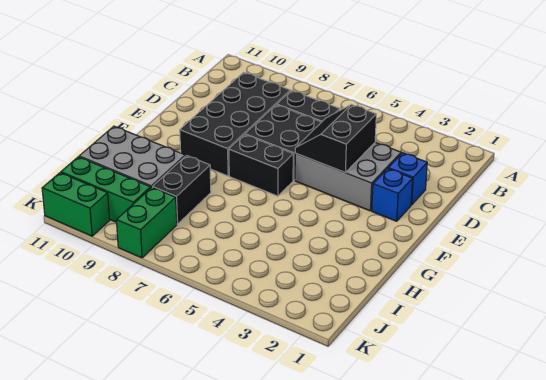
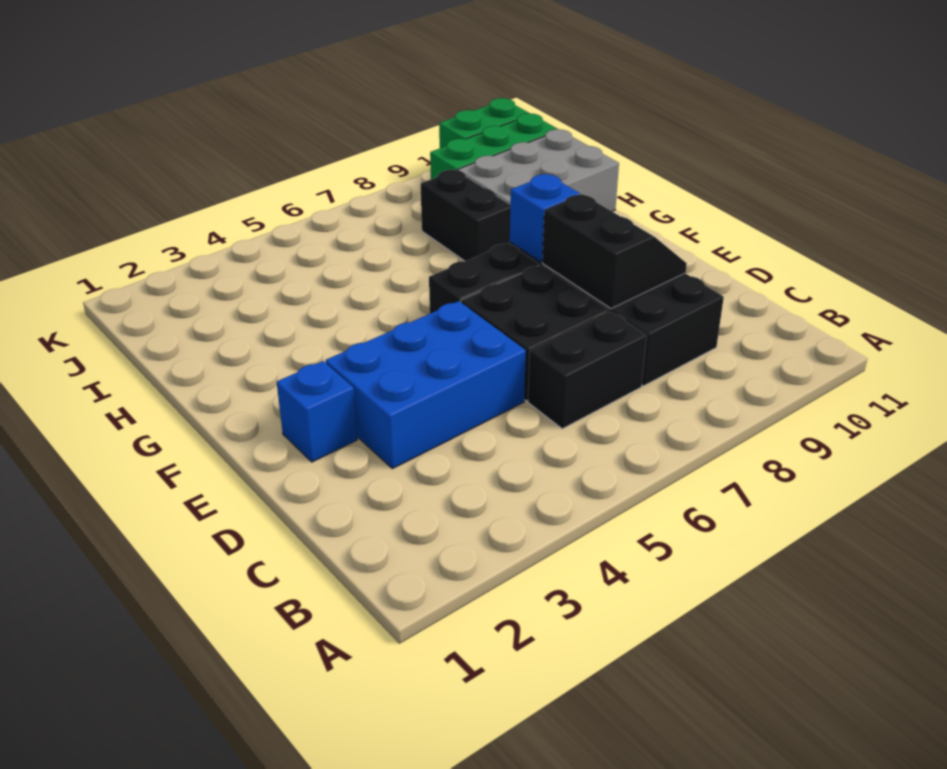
blue brick D2 level 1 -> blue brick F8 level 2
grey brick D3:E5 level 1 -> blue brick D3:E5 level 1
black slope D4:E5 level 2 top 4 -> black slope D8:E9 level 2 top 8
green brick J8:K8 level 1 -> none

